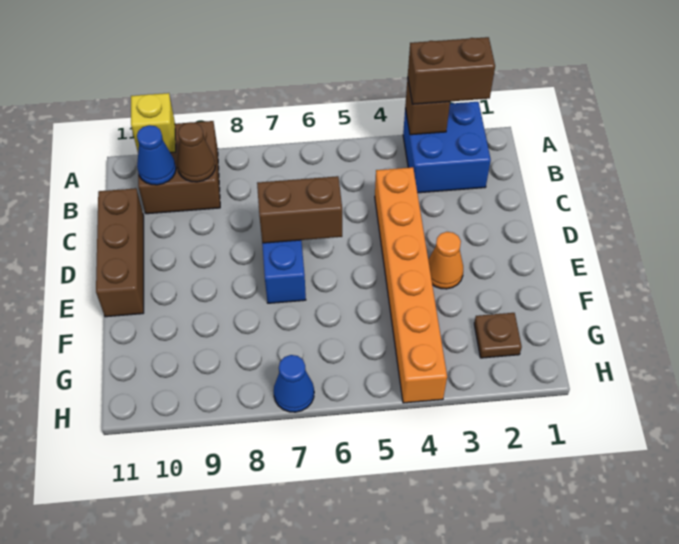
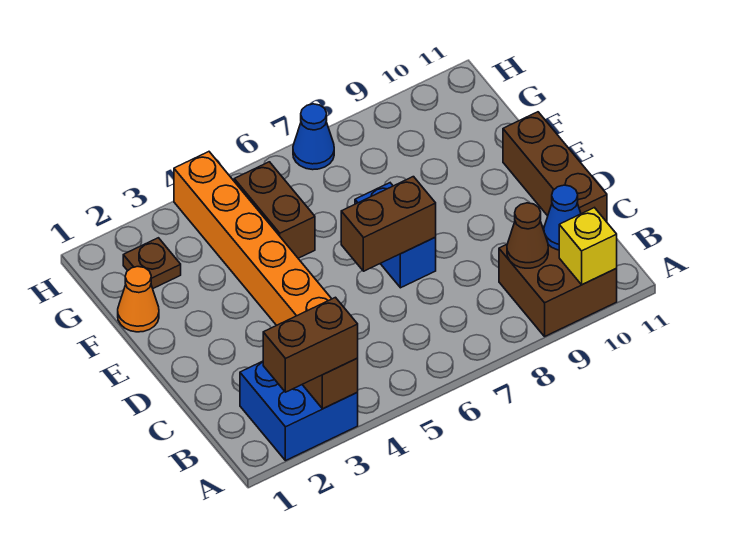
orange cone E3 level 1 -> orange cone F1 level 1
none -> brown brick F5:G5 level 1

